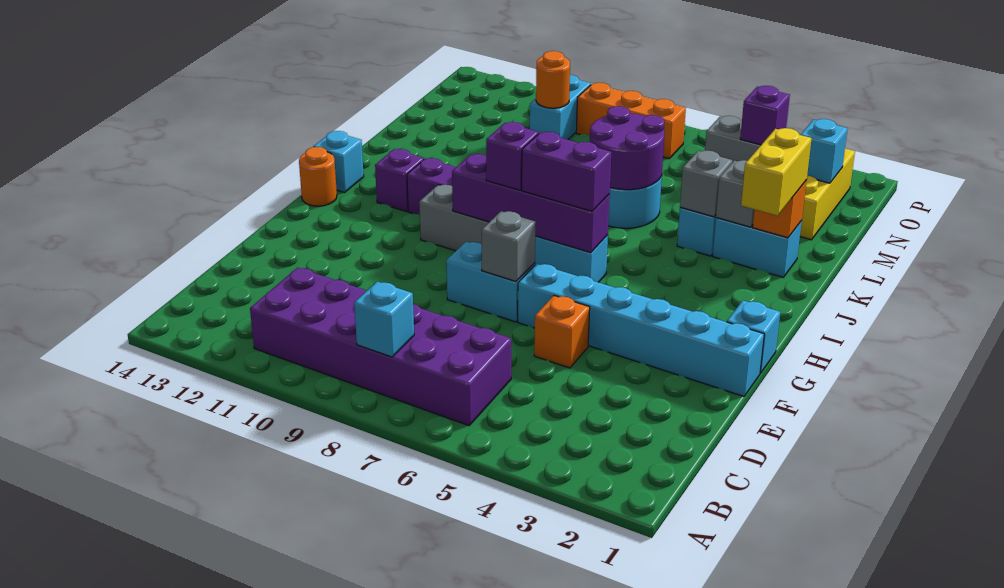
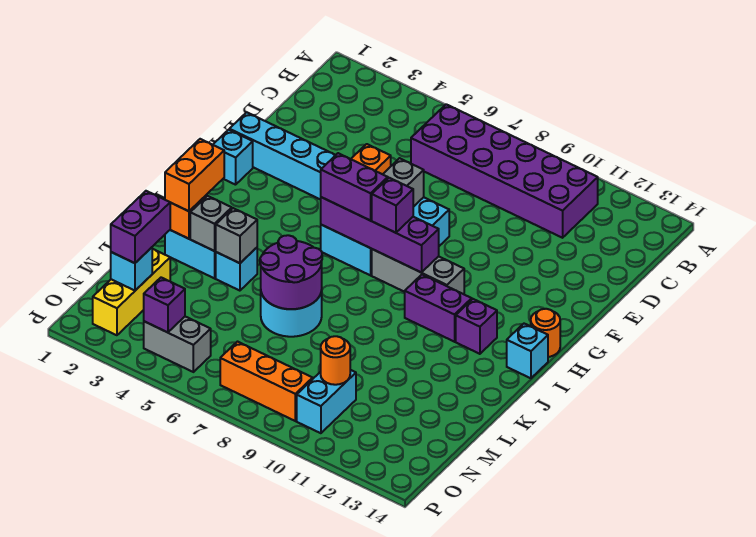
cyan brick B8 level 2 -> none
yellow brick J2:K2 level 3 -> orange brick J2:K2 level 3
none -> purple brick M2:N2 level 3

